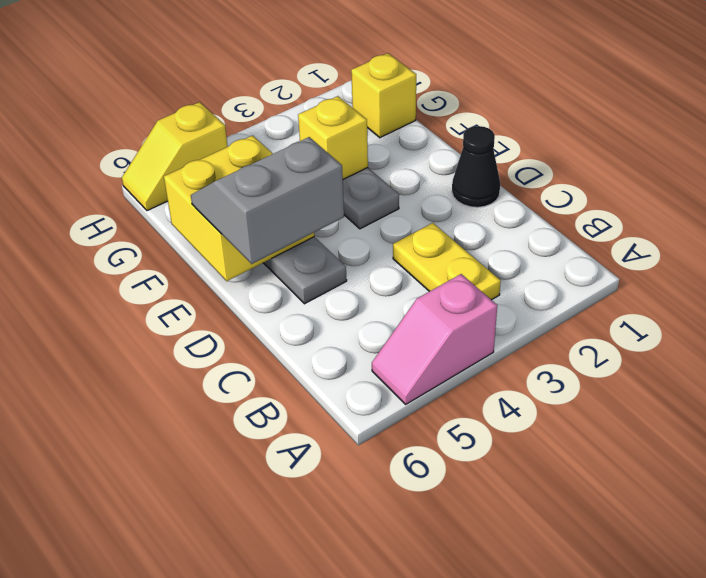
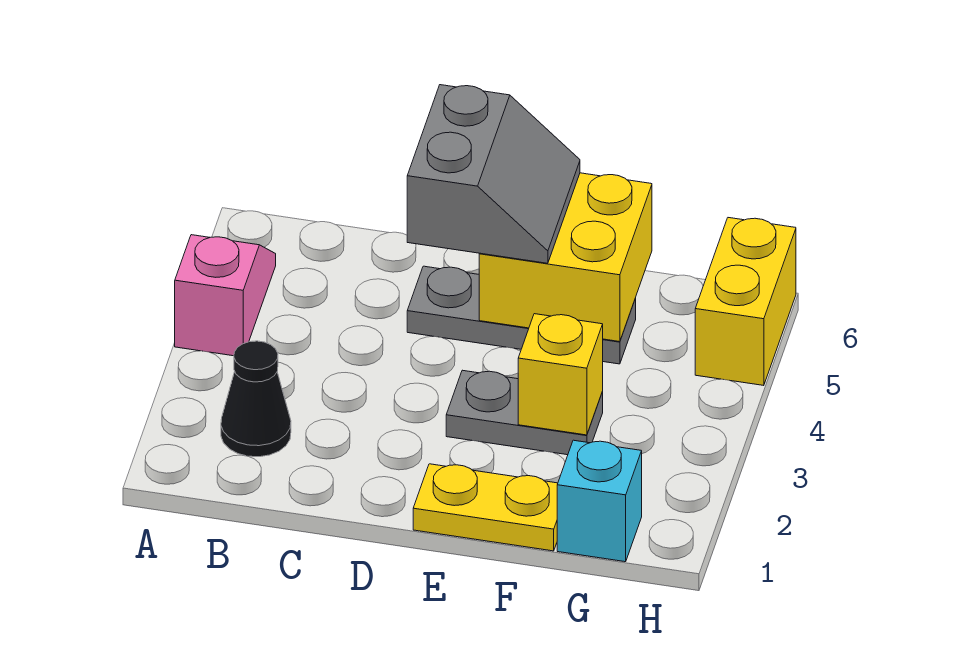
yellow plate B3:C3 level 1 -> yellow plate E1:F1 level 1
black cone D1 level 1 -> black cone B2 level 1
yellow brick G1 level 1 -> cyan brick G1 level 1
yellow slope H5:H6 level 1 top 5 -> yellow brick H5:H6 level 1

